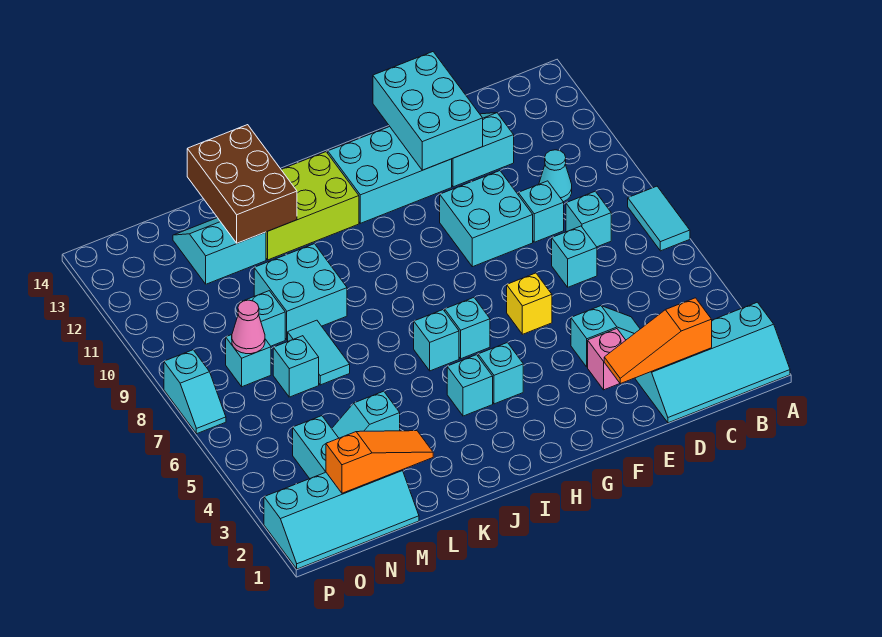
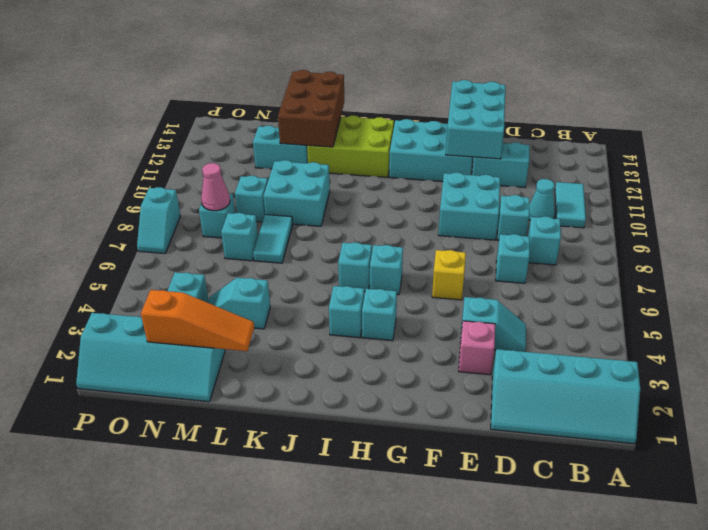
cyan tile A7:A8 level 1 -> cyan tile B10:B11 level 1
orange slope C2:E2 level 2 top C -> none

